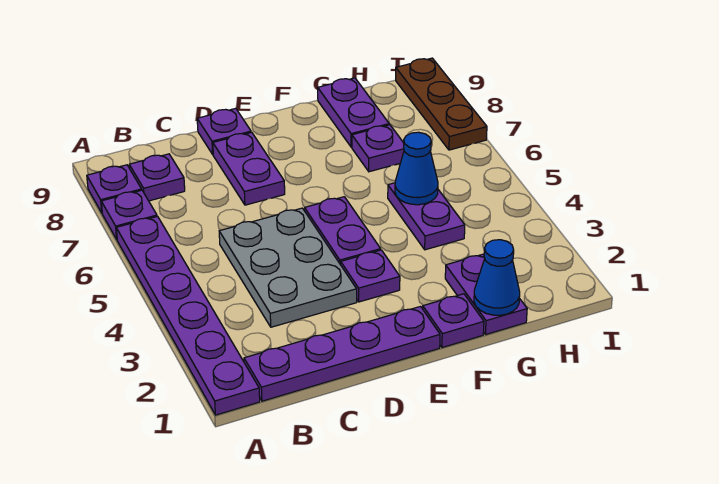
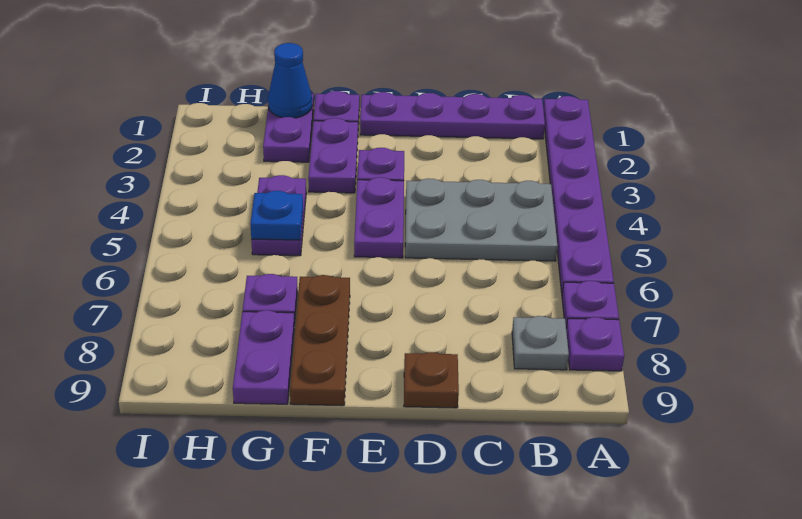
purple plate B8 level 1 -> grey plate B8 level 1
grey plate C3:D5 level 1 -> grey plate B4:D5 level 1
purple plate D7:D8 level 1 -> purple plate F2:F3 level 1
purple plate D9 level 1 -> brown plate D9 level 1
blue cone G5 level 2 -> blue plate G5 level 2
brown plate I7:I9 level 1 -> brown plate F7:F9 level 1

